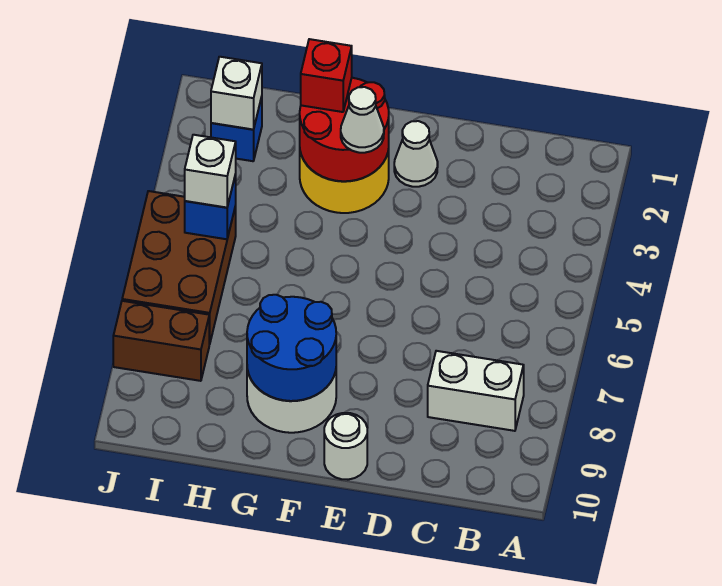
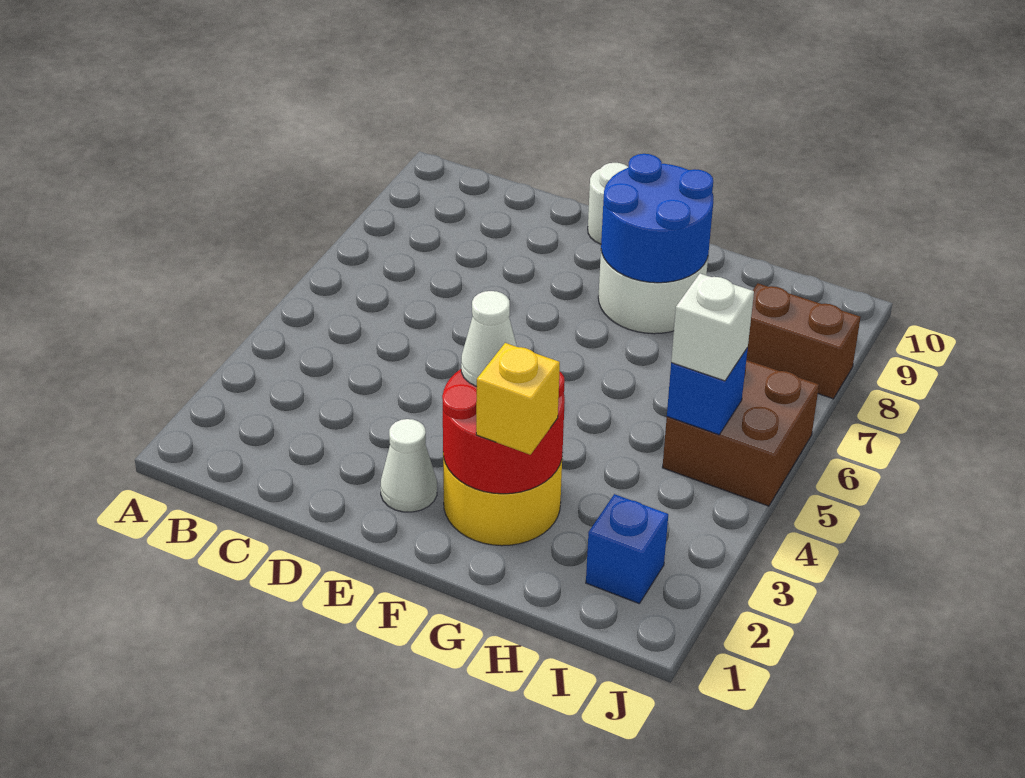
white brick B8:C8 level 1 -> none
red brick G2 level 3 -> yellow brick G2 level 3
white brick I2 level 2 -> none
brown brick I5:J7 level 1 -> brown brick I5:J6 level 1

